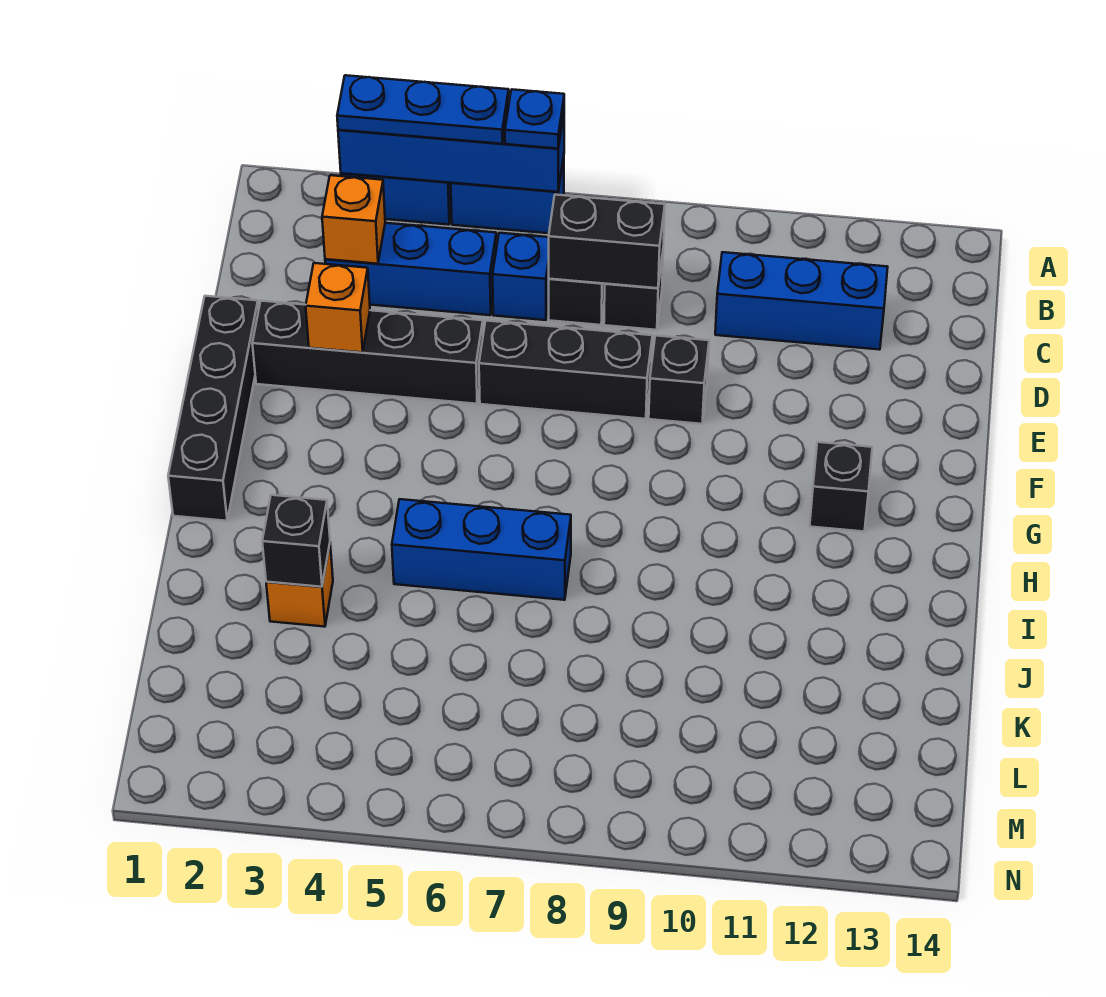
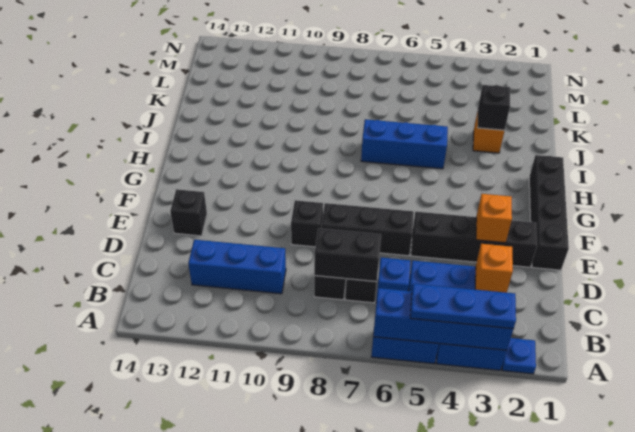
blue plate A6 level 3 -> blue plate A2 level 1
black brick G12 level 1 -> black brick E13 level 1

